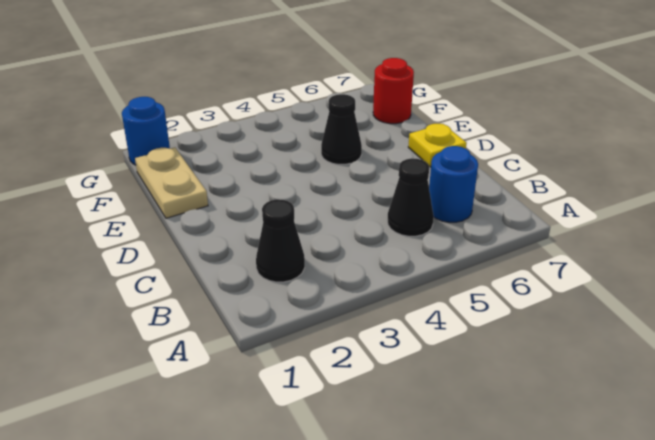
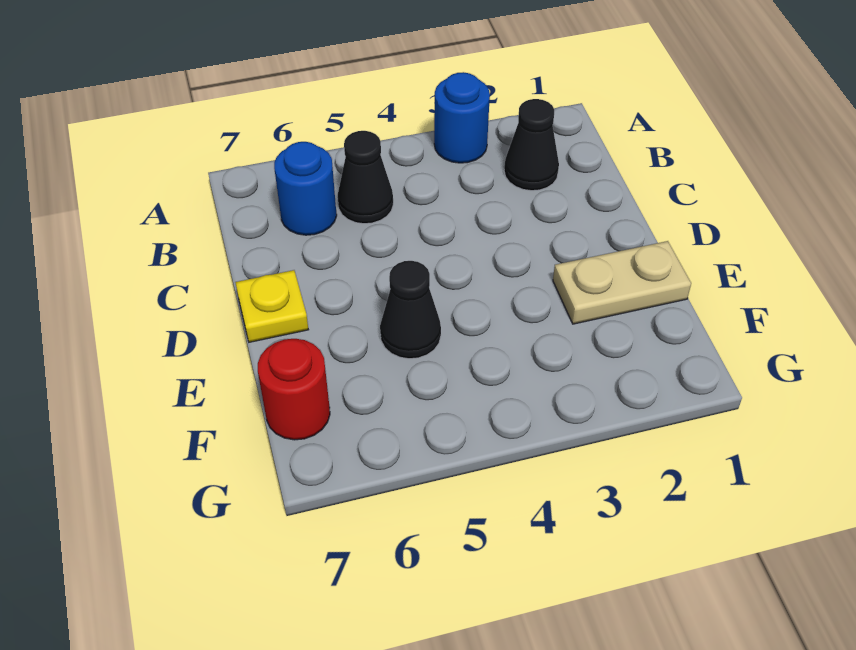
tan plate E1:F1 level 1 -> tan plate E1:E2 level 1
blue round brick G1 level 1 -> blue round brick A3 level 1

